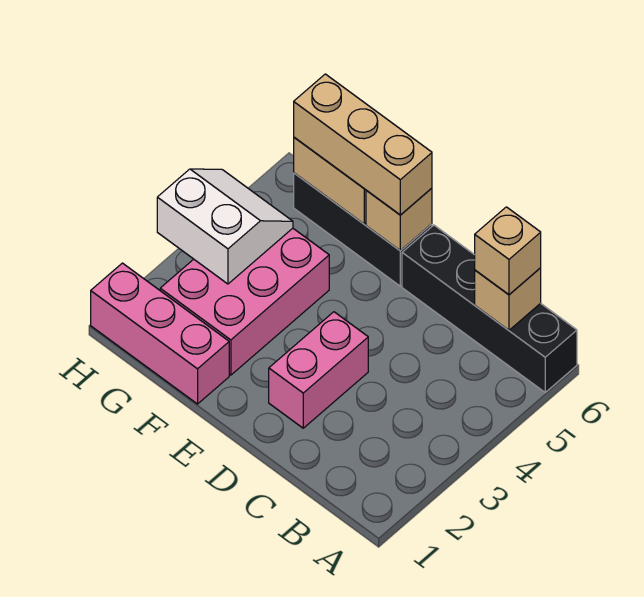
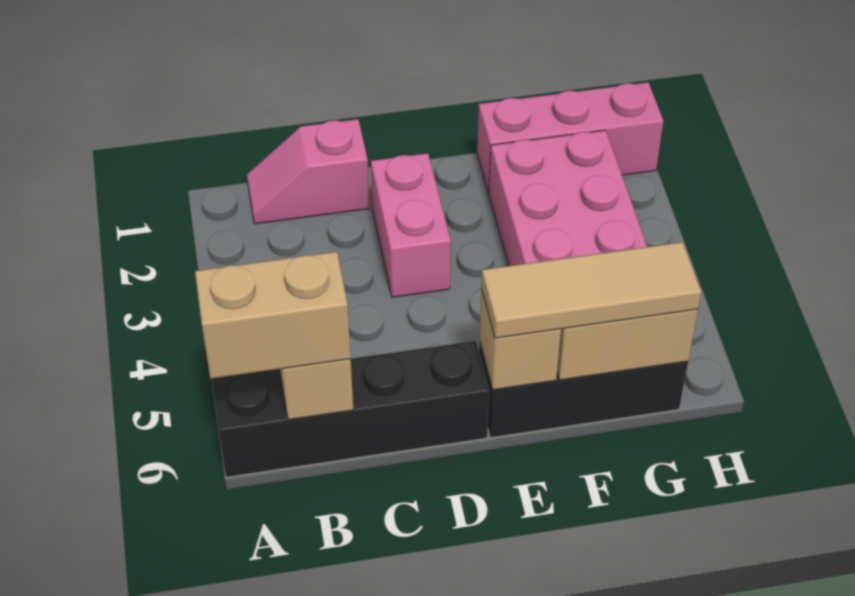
none -> pink slope B1:C1 level 1 top C
tan brick B6 level 3 -> tan brick A6:B6 level 3
tan brick E6:G6 level 3 -> tan tile E6:G6 level 3
white slope G3:H4 level 2 top 3 -> none

